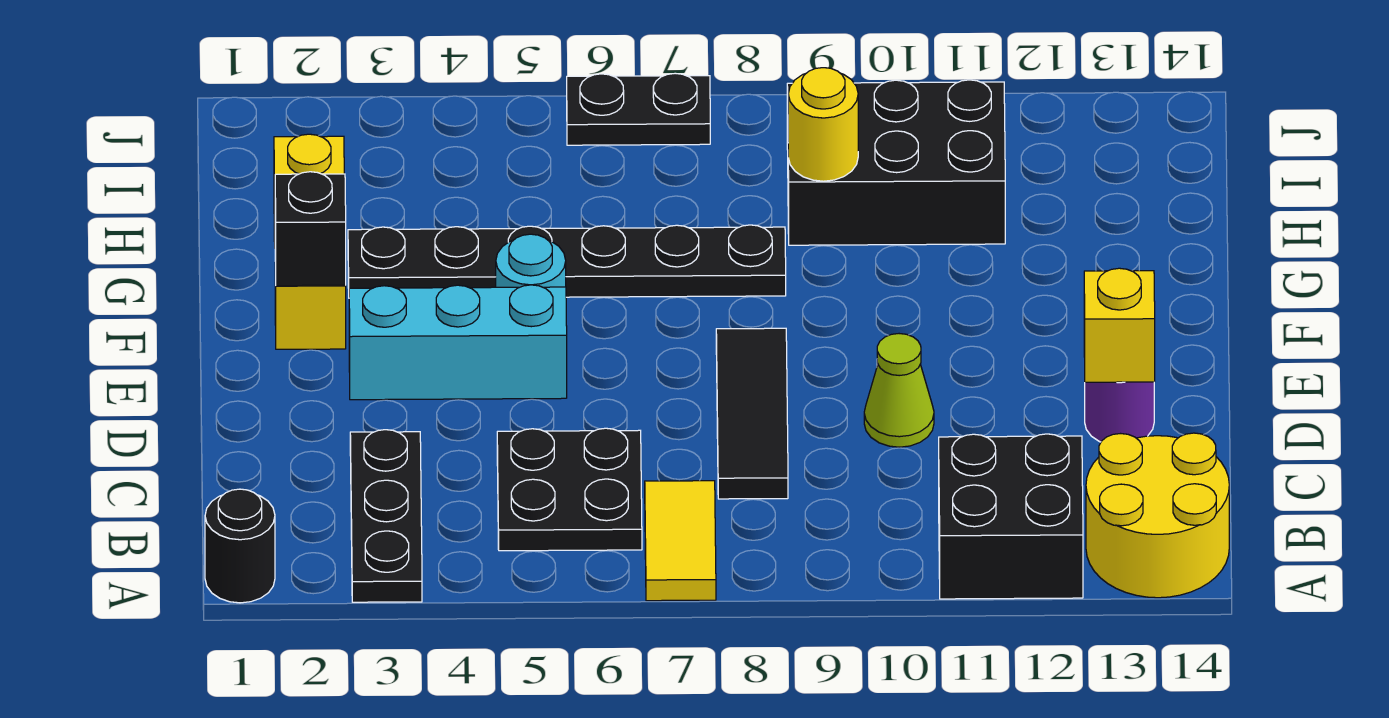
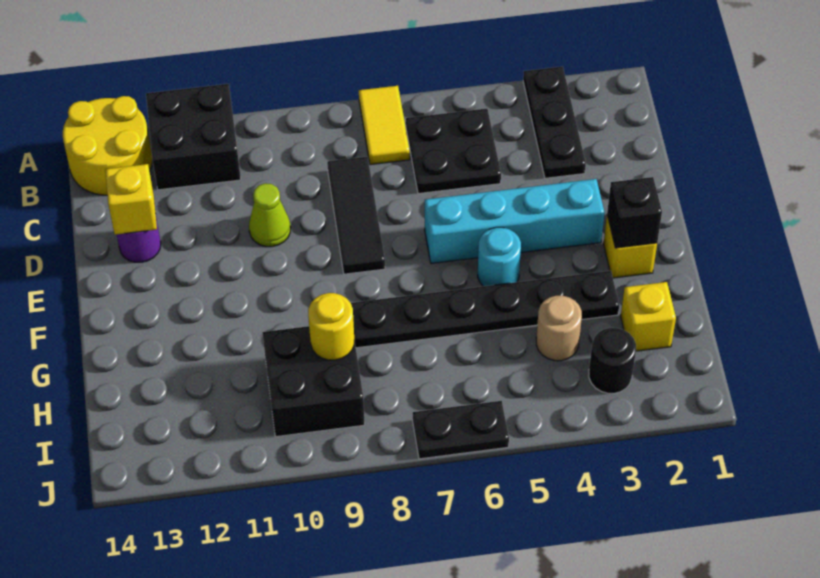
black round brick A1 level 1 -> black round brick I3 level 1
cyan brick E3:E5 level 1 -> cyan brick E3:E6 level 1
none -> tan round brick H4 level 1
black brick H9:I11 level 1 -> black brick H9:I10 level 1

